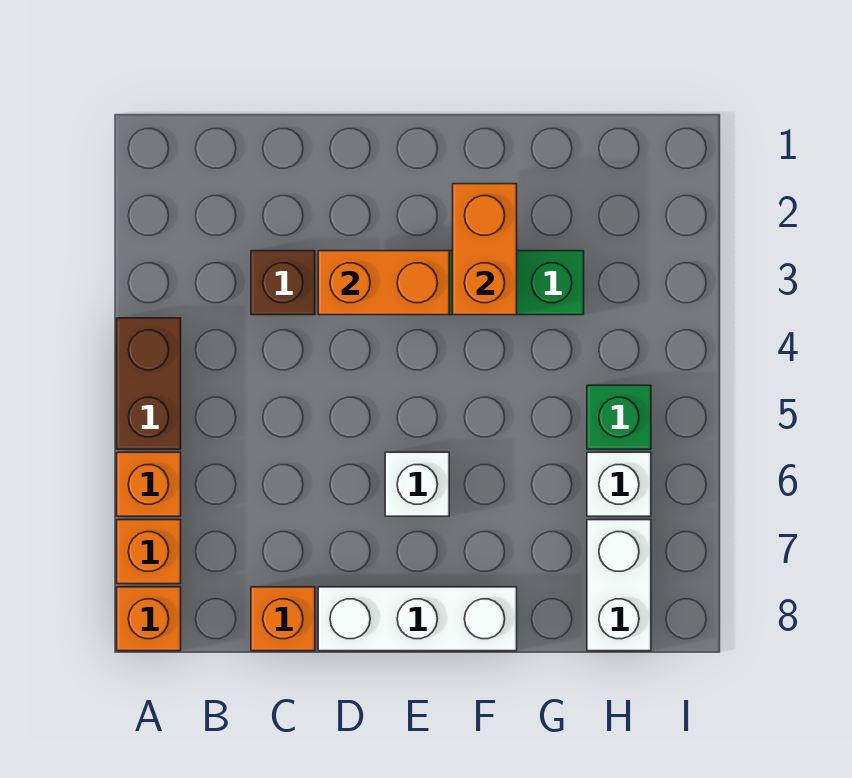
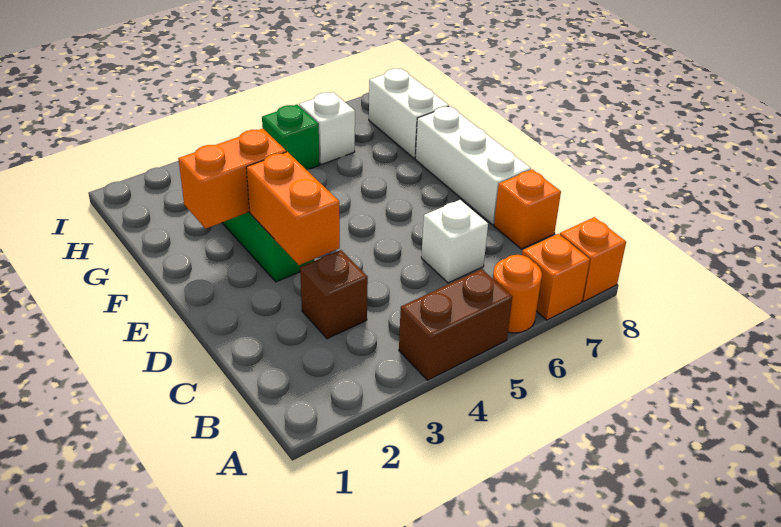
orange brick A6 level 1 -> orange round brick A6 level 1
white brick E6 level 1 -> white brick C6 level 1
white brick H7:H8 level 1 -> white brick G8:H8 level 1

